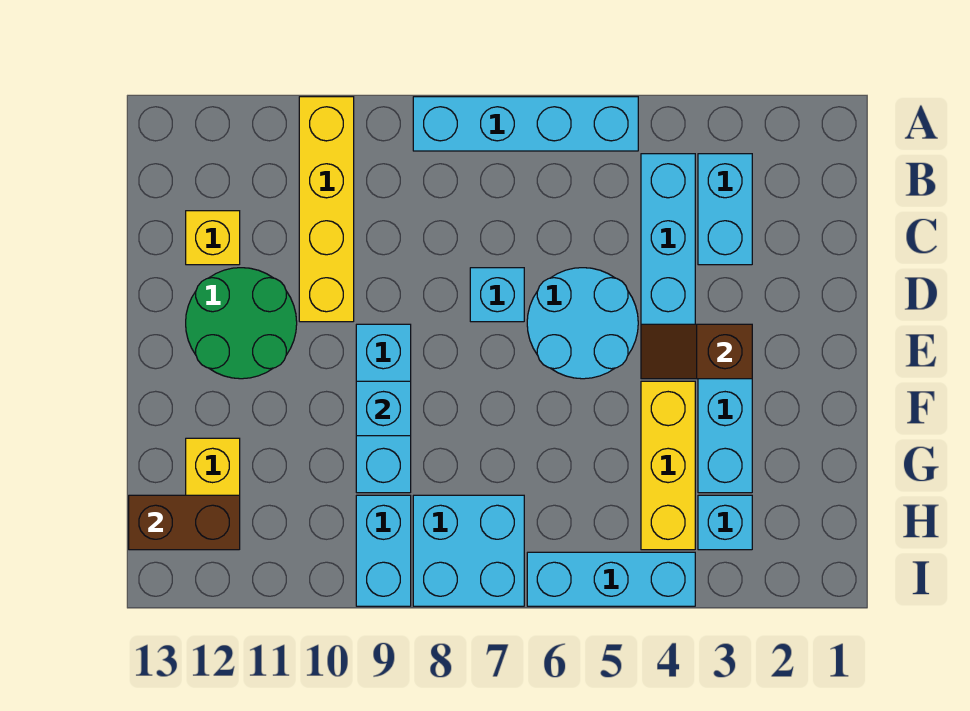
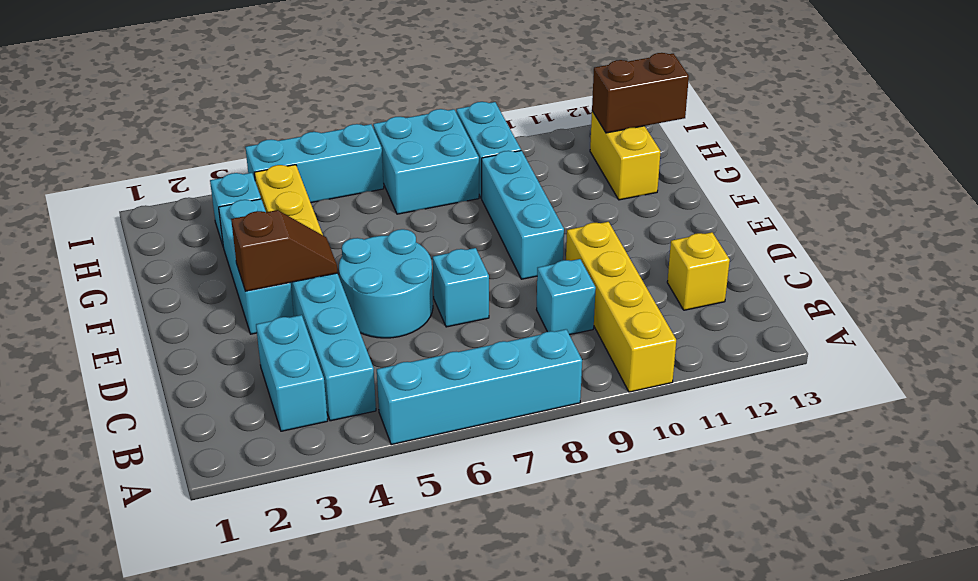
green round brick D11:E12 level 1 -> none
cyan brick F9 level 2 -> cyan brick C9 level 1

